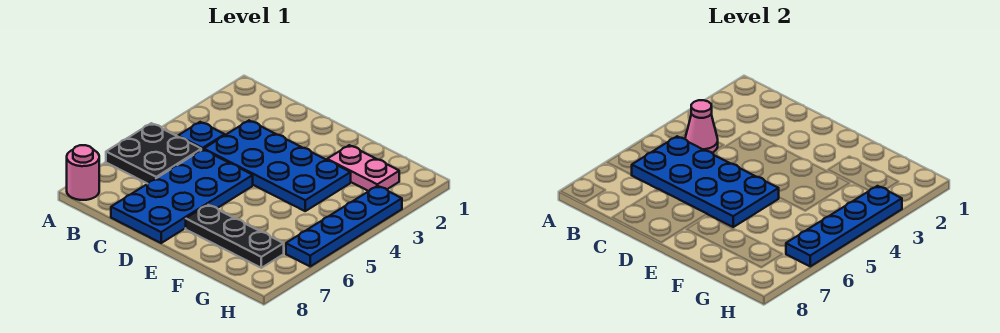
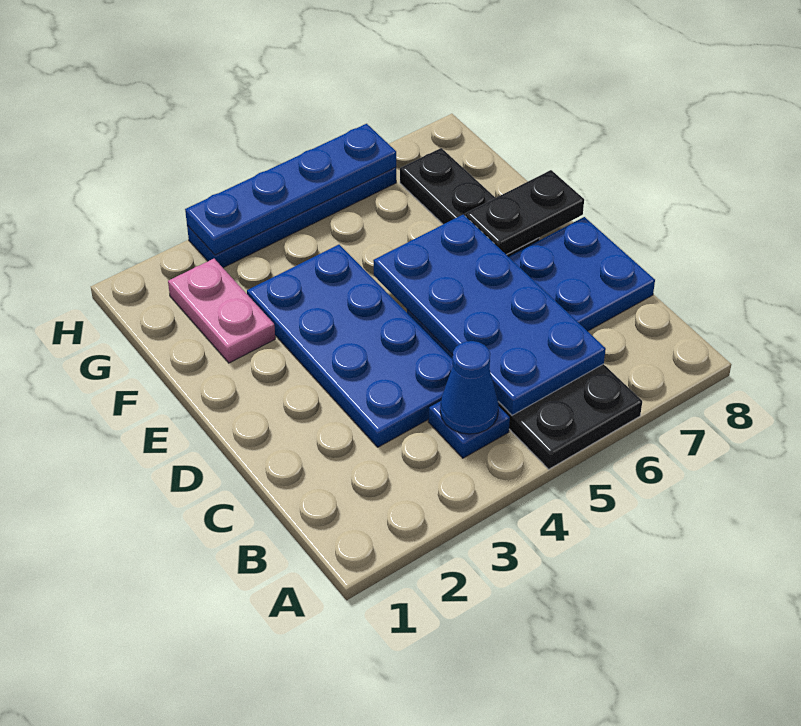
pink round brick A8 level 1 -> none
pink cone B4 level 2 -> blue cone B4 level 2
none -> black plate E7:E8 level 2

